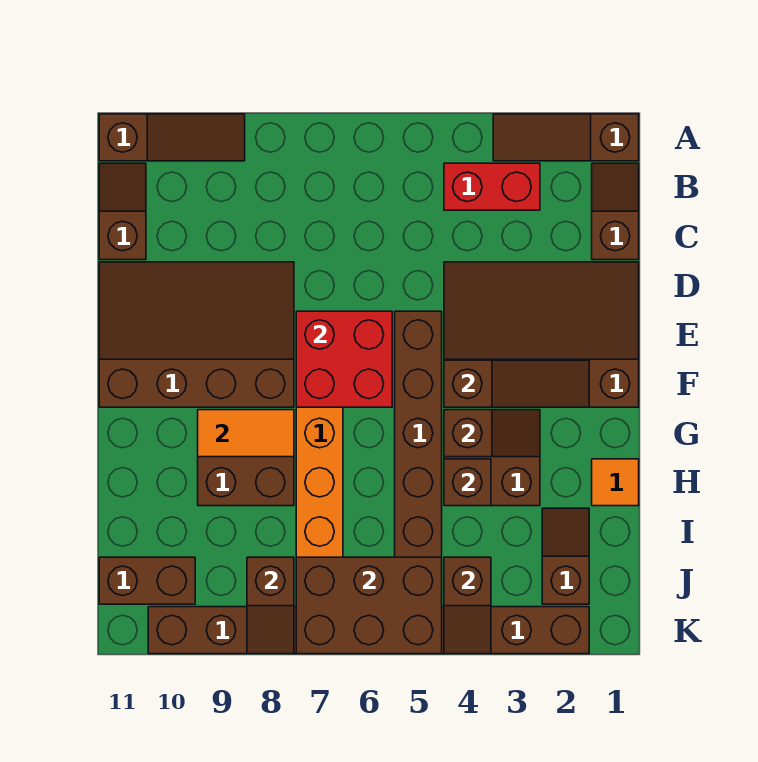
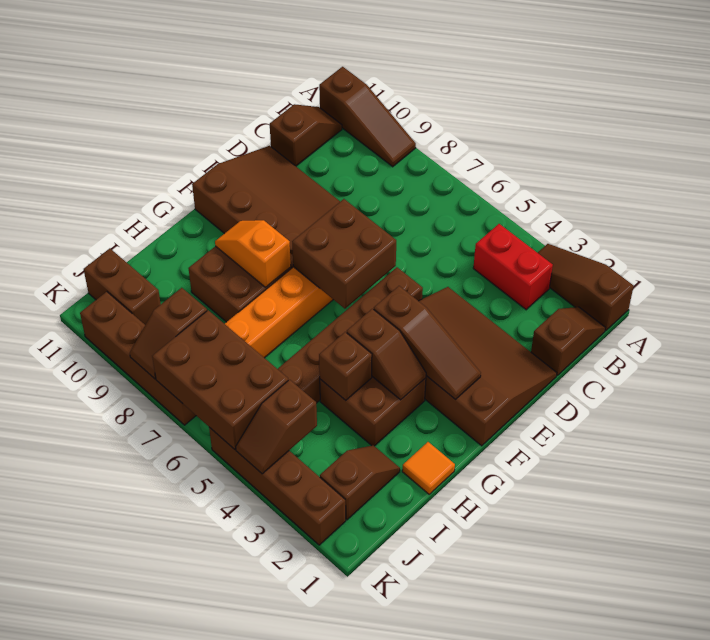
red brick E6:F7 level 2 -> brown brick E6:F7 level 2
orange tile G8:G9 level 2 -> orange slope G8:G9 level 2 top 8

